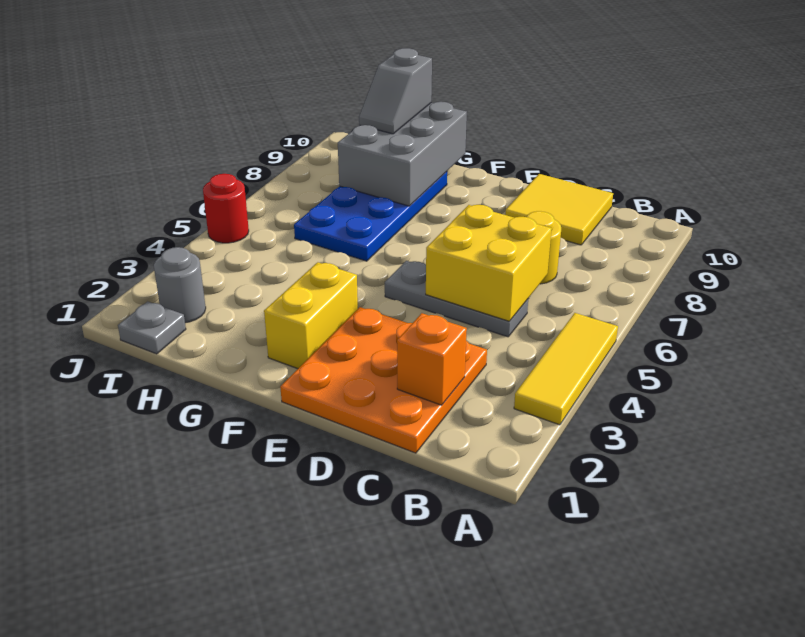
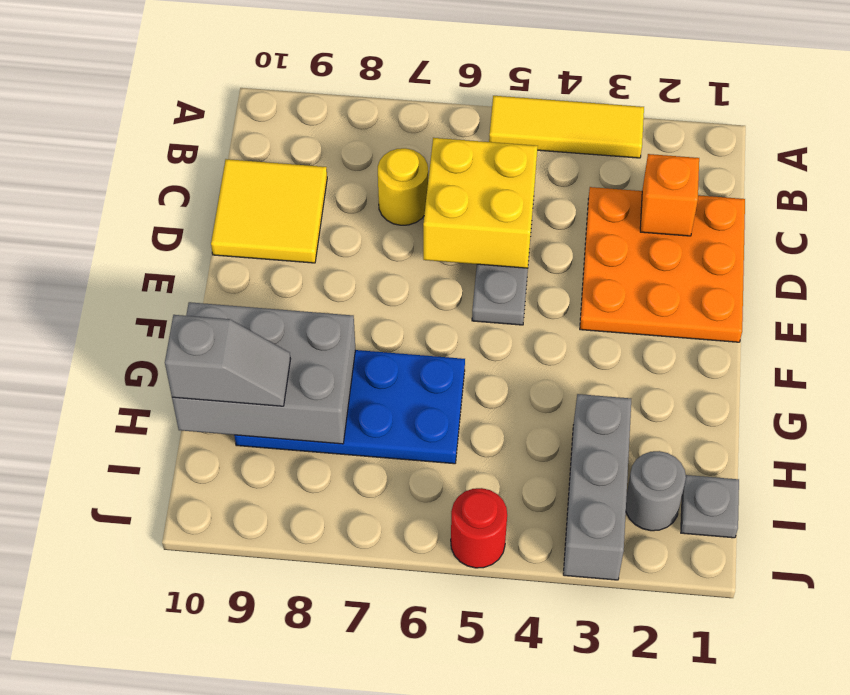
yellow brick F2:F3 level 1 -> none
none -> grey brick H3:J3 level 1

